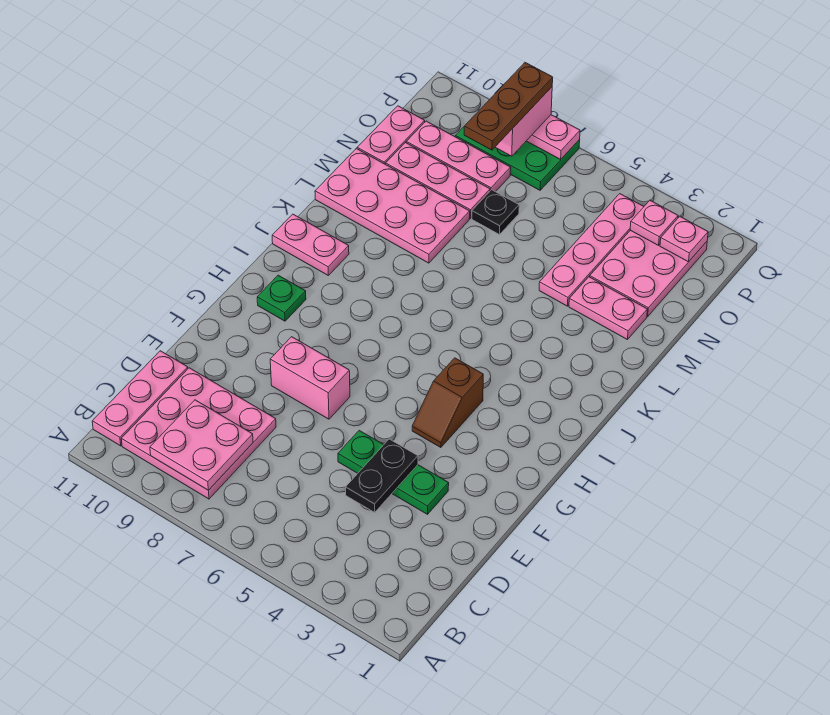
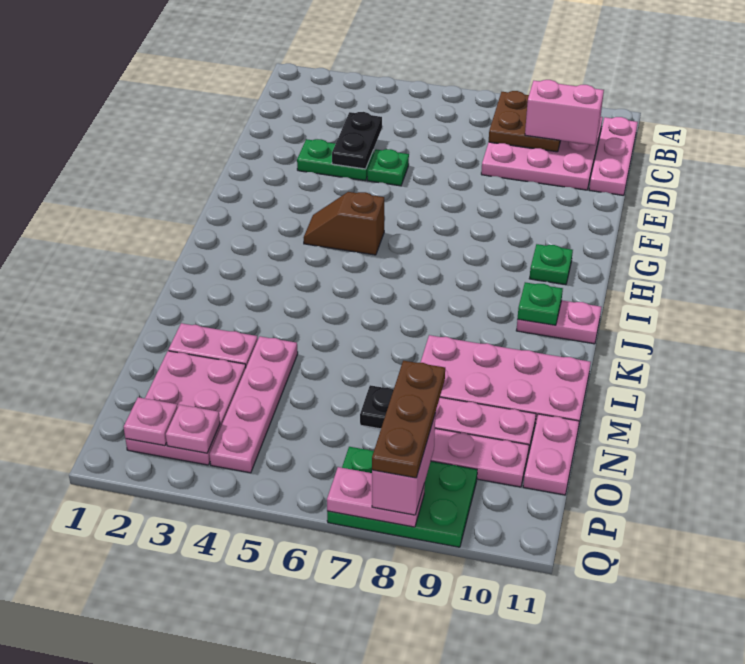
pink plate B8:C9 level 2 -> brown plate B8:C9 level 2
pink brick F7:F8 level 1 -> pink brick C9:C10 level 3
brown slope G4:H4 level 1 top H -> brown slope H4:H5 level 1 top 5
none -> green plate J10 level 2

